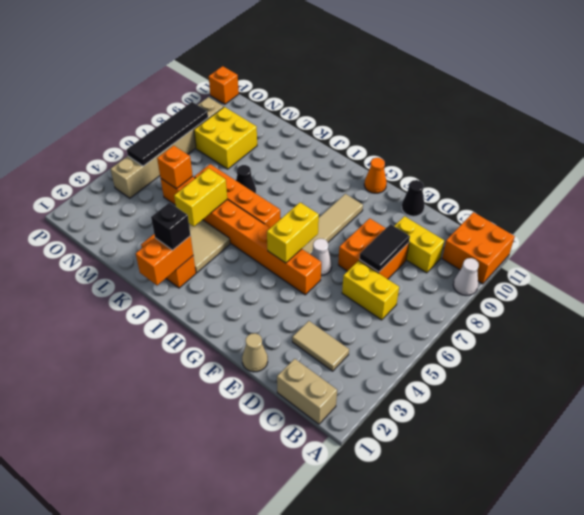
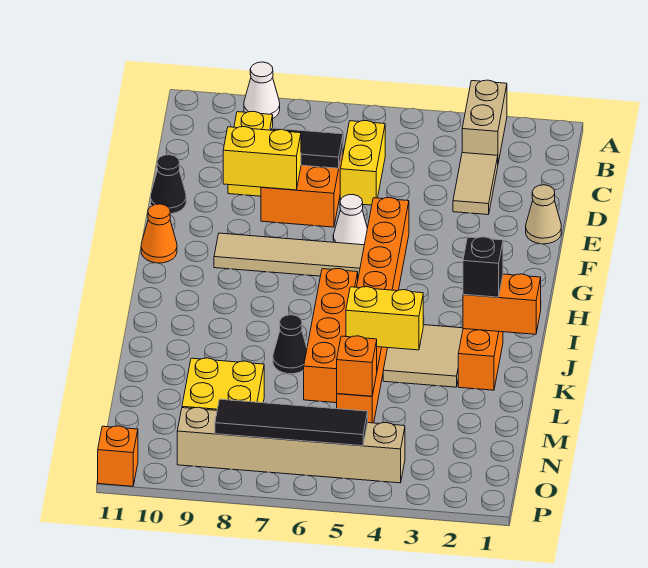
orange brick A10:B11 level 1 -> none
tan brick B1:C1 level 1 -> tan brick A3:B3 level 1
yellow brick G5:G6 level 2 -> yellow brick E8:E9 level 2

